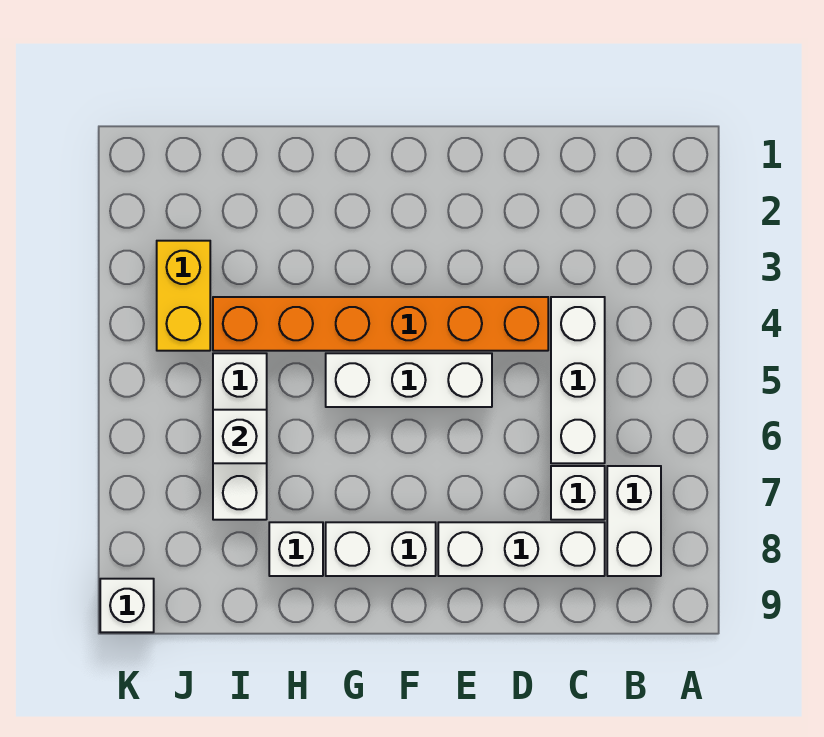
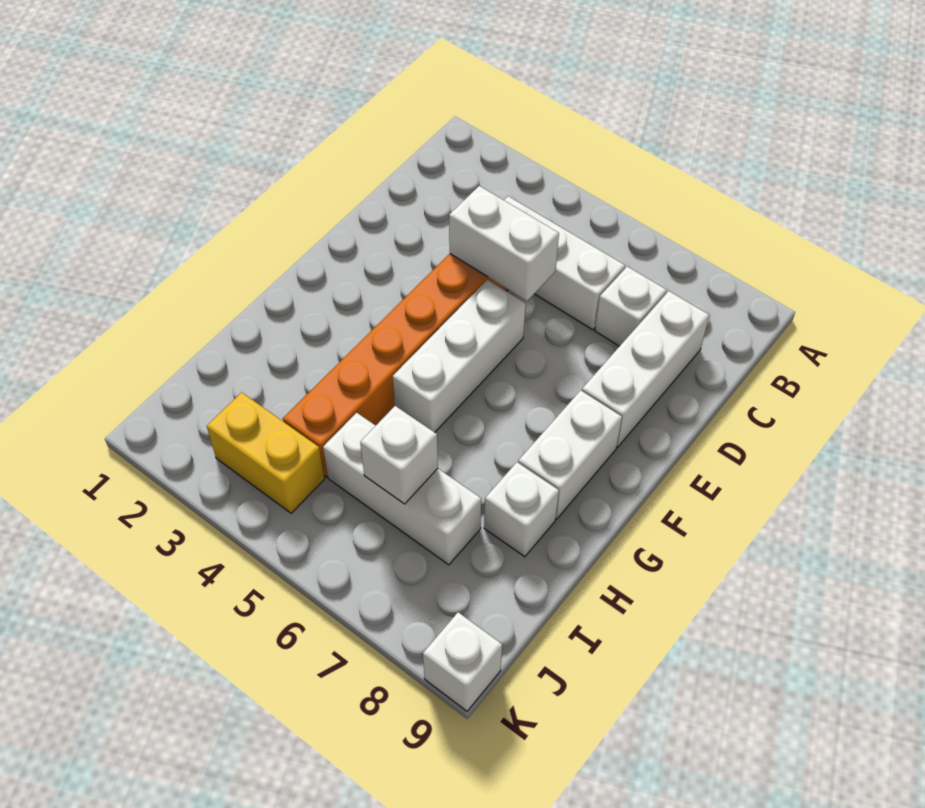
white brick B7:B8 level 1 -> white brick D4:D5 level 2

